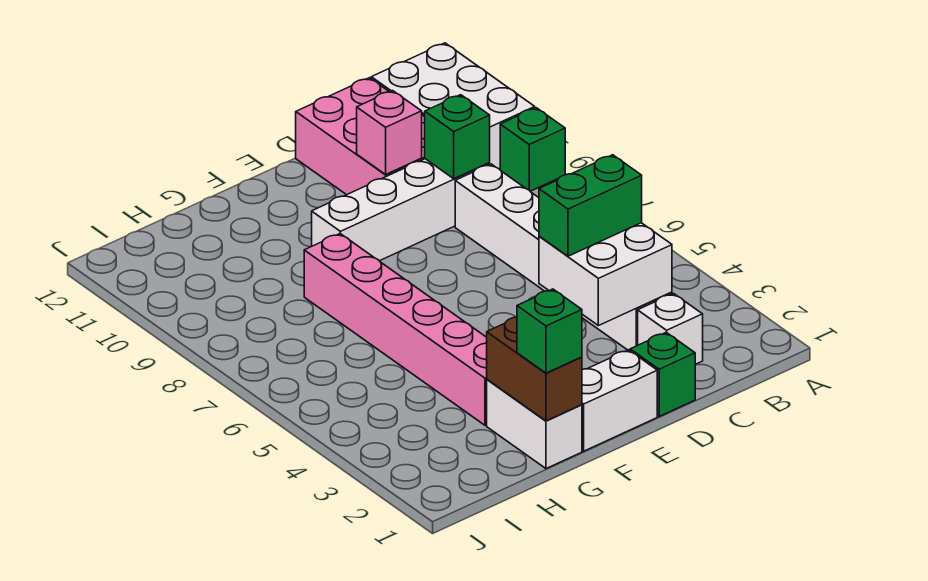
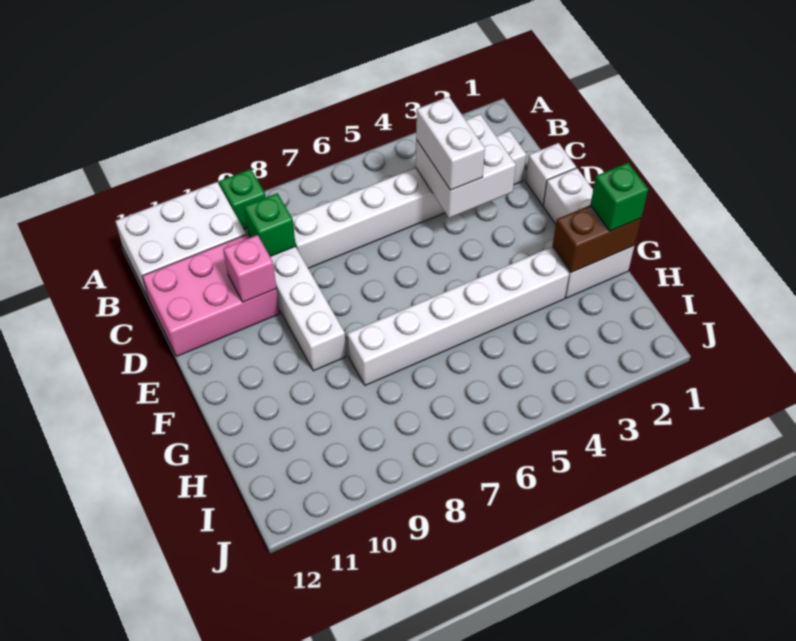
green brick C4:D4 level 3 -> white brick C4:D4 level 3
green brick D1 level 1 -> white brick D1 level 1
pink brick G3:G8 level 1 -> white brick G3:G8 level 1

